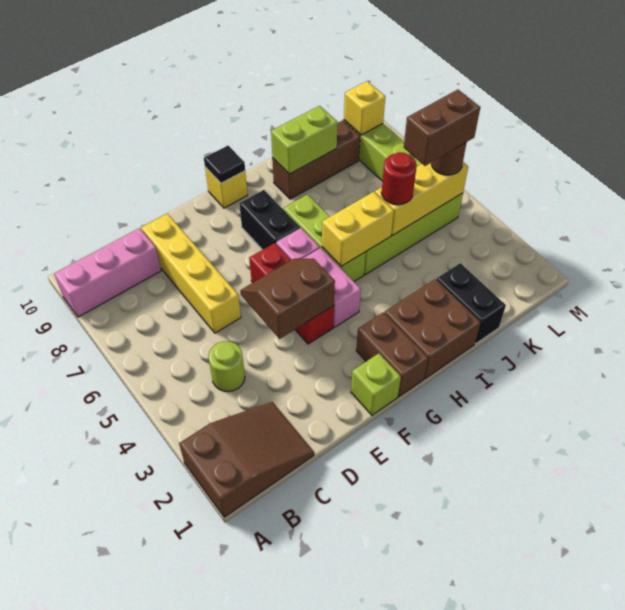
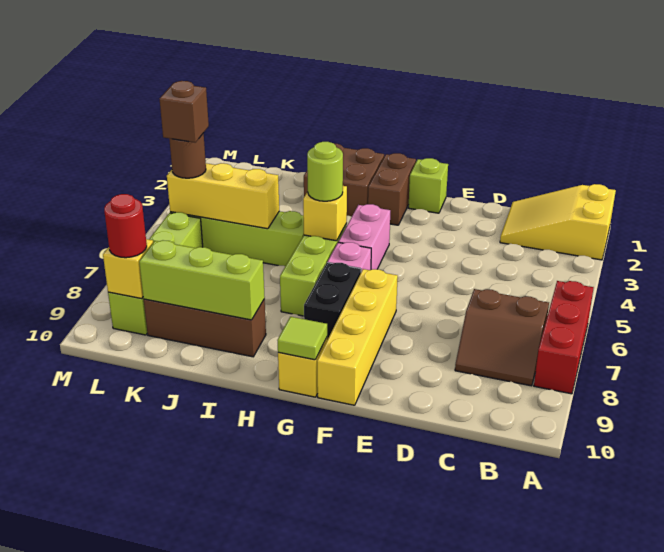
brown slope A1:C2 level 1 top A -> yellow slope A1:C2 level 1 top A
pink brick A9:C9 level 1 -> none
lime round brick C4 level 1 -> lime round brick H5 level 3
yellow brick D6:D9 level 1 -> yellow brick F7:F10 level 1
brown slope E4:F5 level 2 top 4 -> brown slope B7:C8 level 1 top 7
red brick F4:F6 level 1 -> red brick A6:A8 level 1
black tile G10 level 2 -> lime tile G10 level 2
yellow brick H5:I5 level 2 -> yellow brick H5 level 2
lime brick I9:J9 level 2 -> lime brick I9:K9 level 2
black brick J1:J2 level 1 -> none
red round brick J5 level 3 -> red round brick L9 level 3
brown brick K5:L5 level 4 -> brown brick L5 level 4

